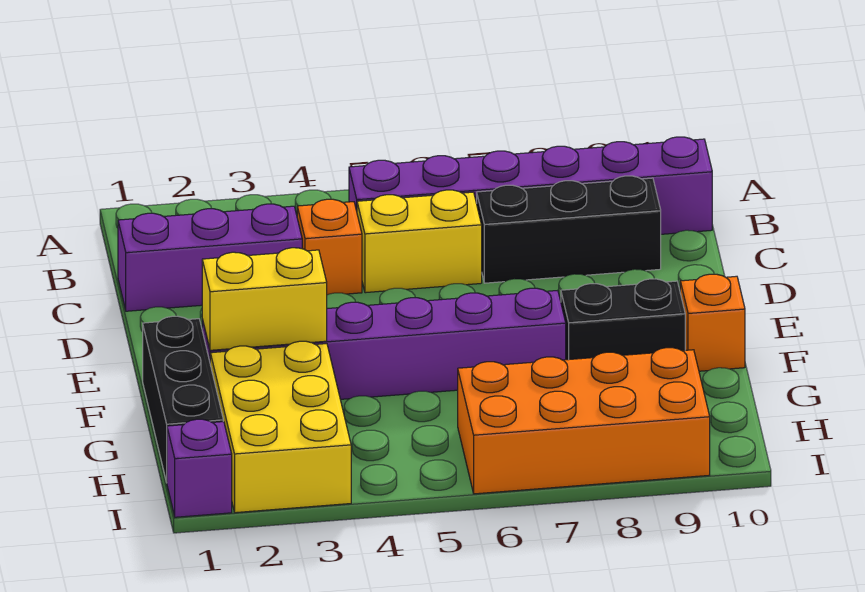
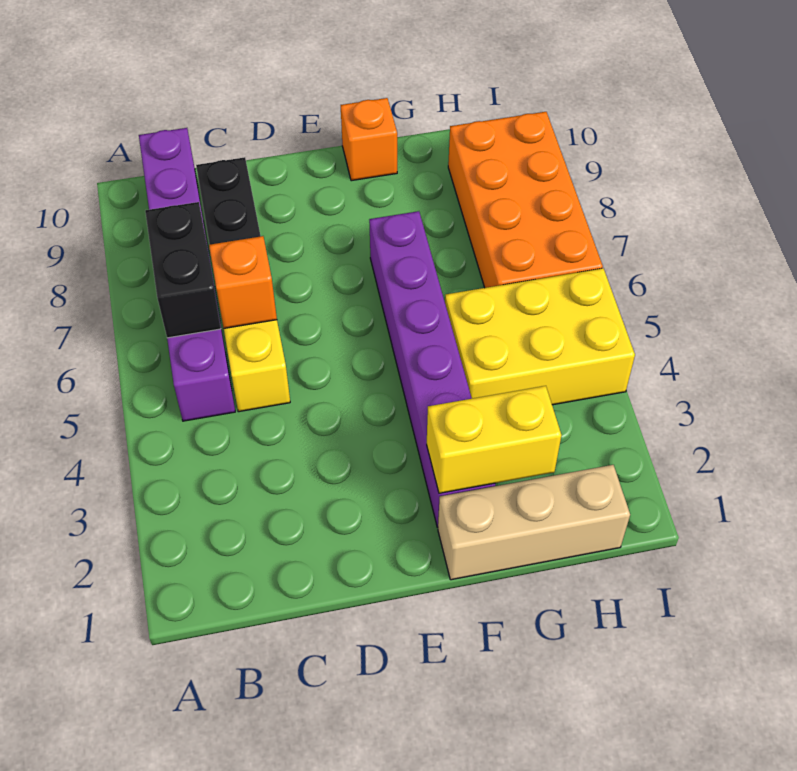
purple brick C1:C3 level 1 -> none
orange brick C4 level 1 -> orange brick C6 level 2
black brick F1:H1 level 1 -> tan brick F1:H1 level 1
yellow brick F2:F3 level 2 -> yellow brick F2:G2 level 2
black brick F8:F9 level 1 -> black brick B6:B7 level 2
yellow brick G2:I3 level 1 -> yellow brick G4:I5 level 1
purple brick I1 level 1 -> none

